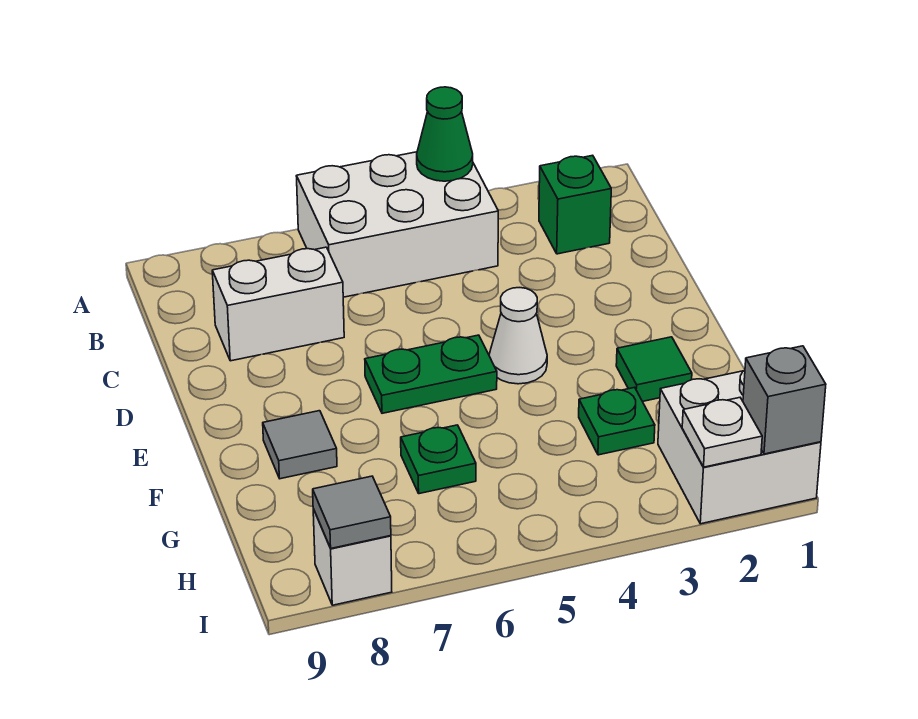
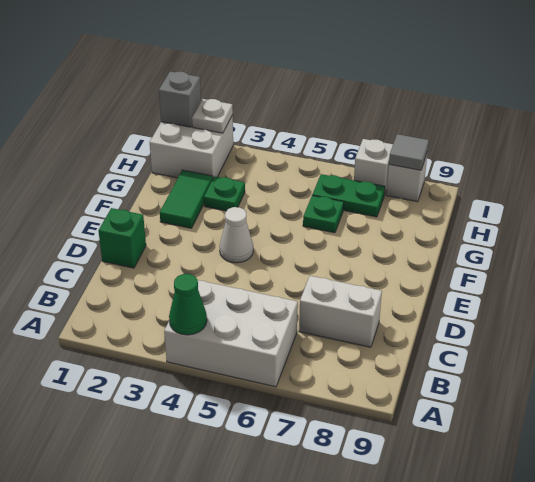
green brick B2 level 1 -> green brick D1 level 1
green plate E5:E6 level 1 -> green plate H6:H7 level 1
green tile F2 level 1 -> green tile F2:G2 level 1
grey tile F8 level 1 -> none
none -> white brick I7 level 1

